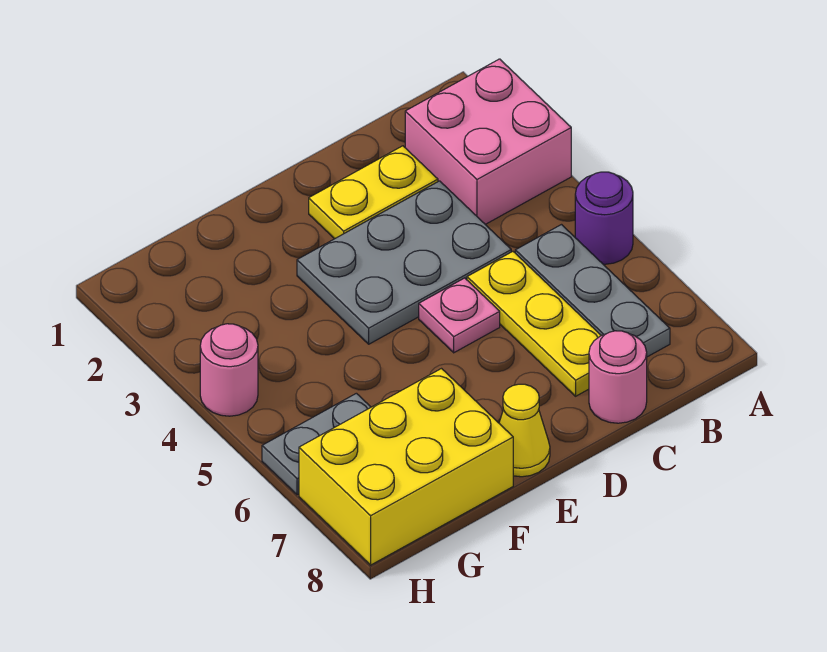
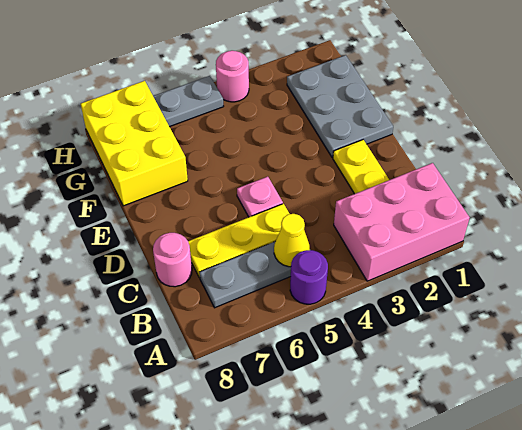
pink brick A2:B3 level 1 -> pink brick A1:B3 level 1
grey plate C3:E4 level 1 -> grey plate E1:G2 level 1
yellow cone E8 level 1 -> yellow cone B5 level 2
grey plate G6:H6 level 1 -> grey plate H5:H6 level 1

